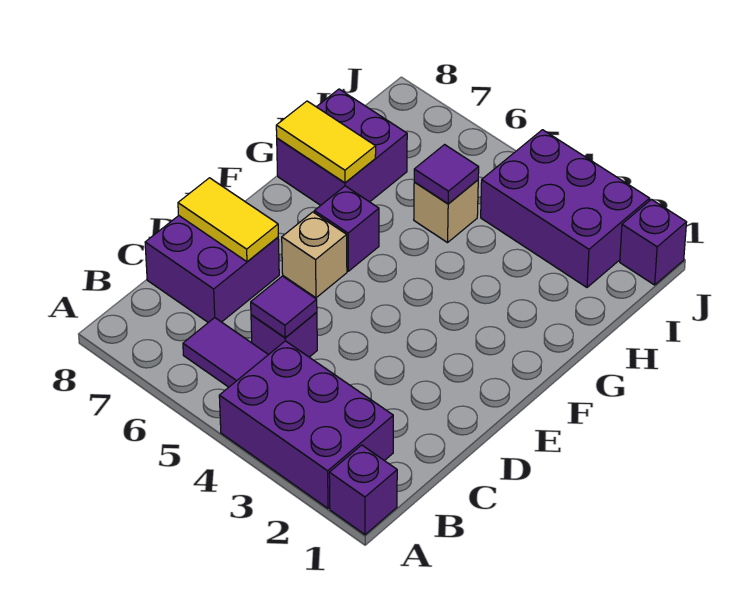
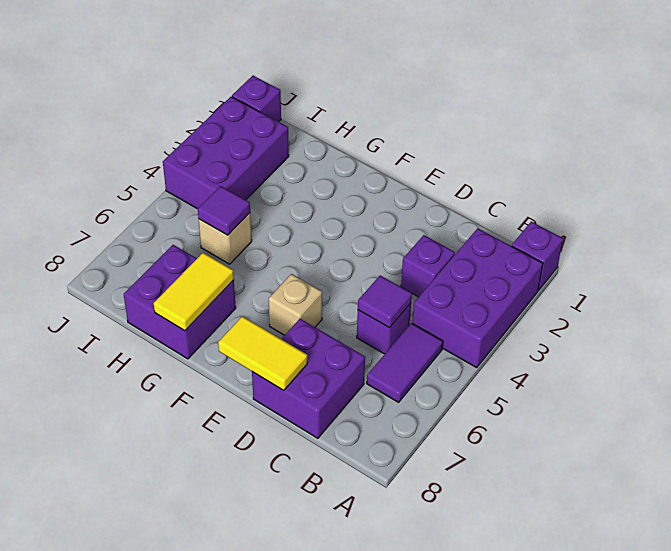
yellow tile D7:D8 level 2 -> yellow tile D8:E8 level 2
purple brick F6 level 1 -> purple brick C3 level 1

